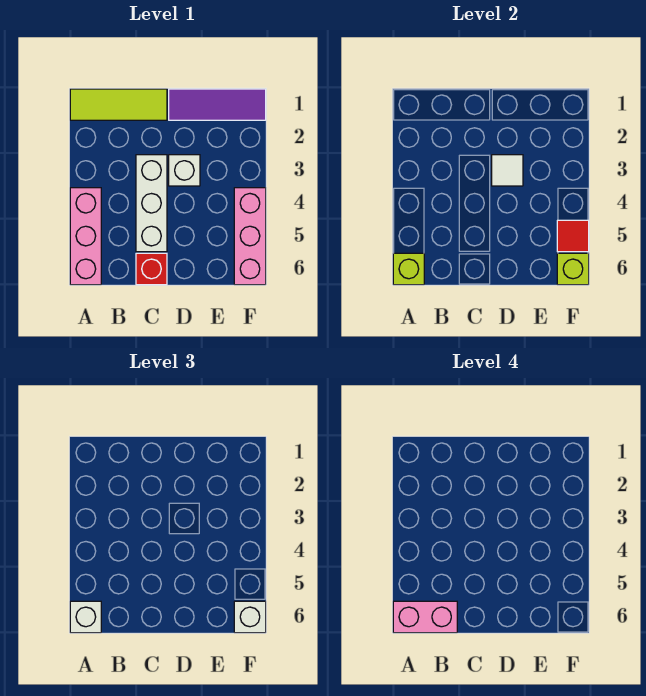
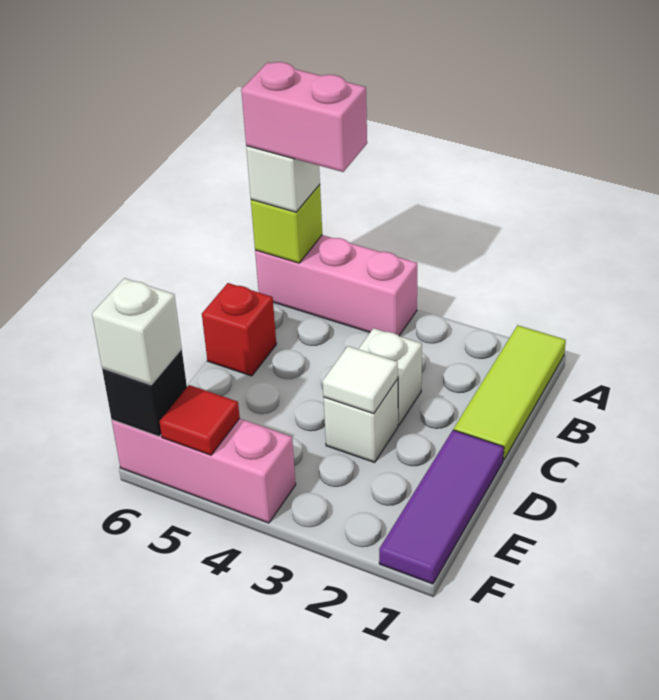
pink brick A6:B6 level 4 -> pink brick A5:A6 level 4
white brick C3:C5 level 1 -> white brick C3 level 1
lime brick F6 level 2 -> black brick F6 level 2

